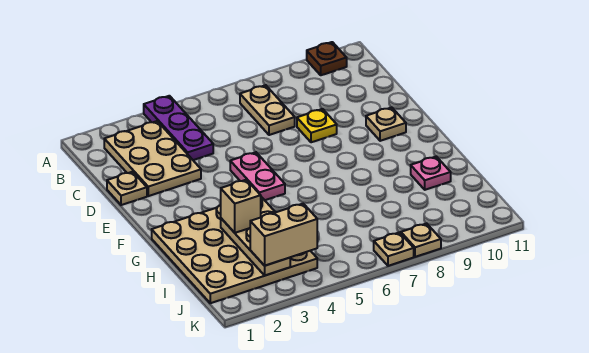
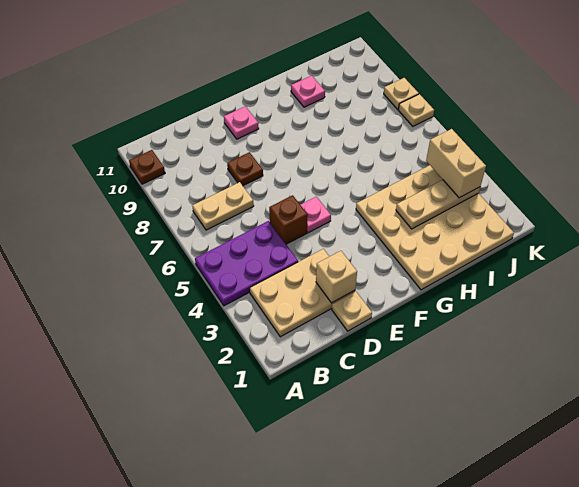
purple plate A4:C4 level 1 -> purple plate A4:C5 level 1
none -> brown brick D5 level 1
yellow plate D8 level 1 -> brown plate D8 level 1
pink plate E5:F5 level 1 -> pink plate E5 level 1
tan plate E10 level 1 -> pink plate E10 level 1
tan brick H3 level 3 -> tan brick D2 level 2

